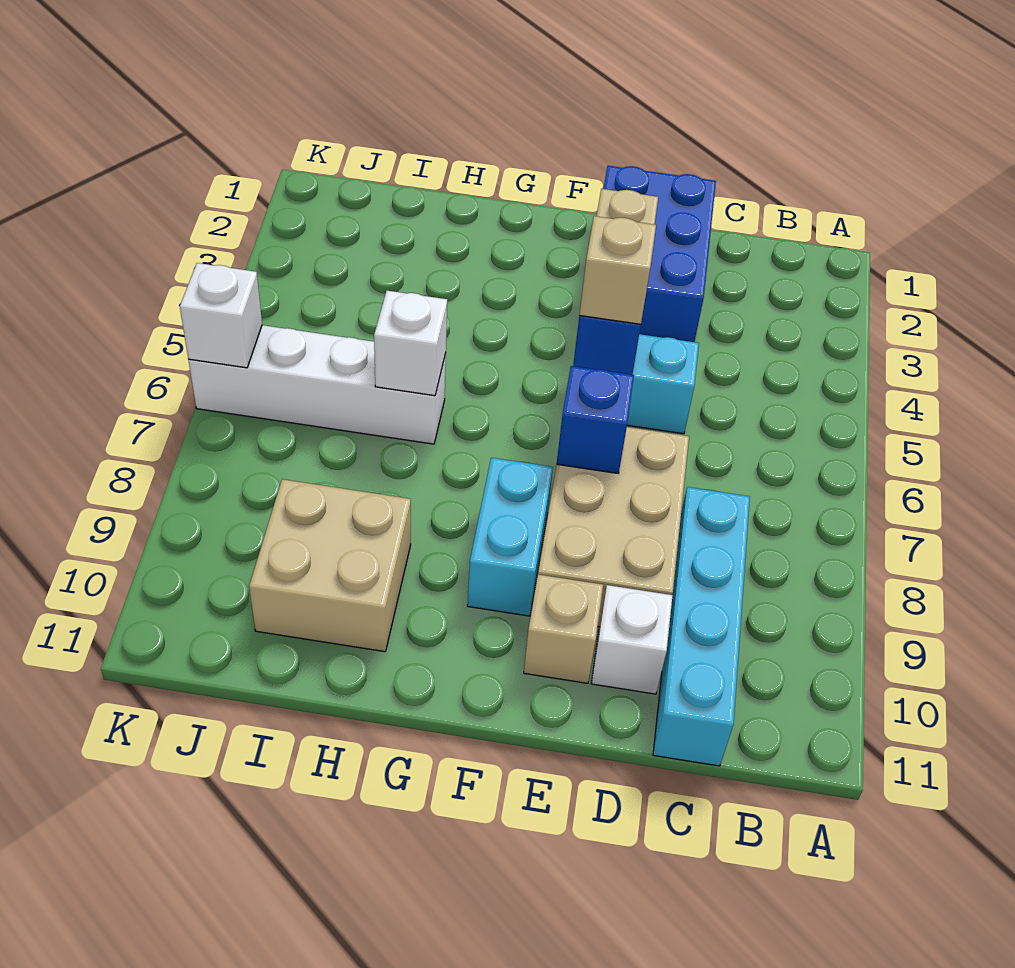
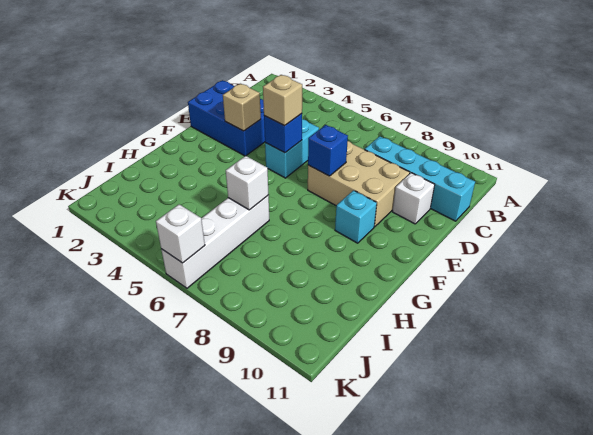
tan brick E10 level 1 -> none
cyan brick F8:F9 level 1 -> cyan brick F9 level 1
tan brick H9:I10 level 1 -> none

